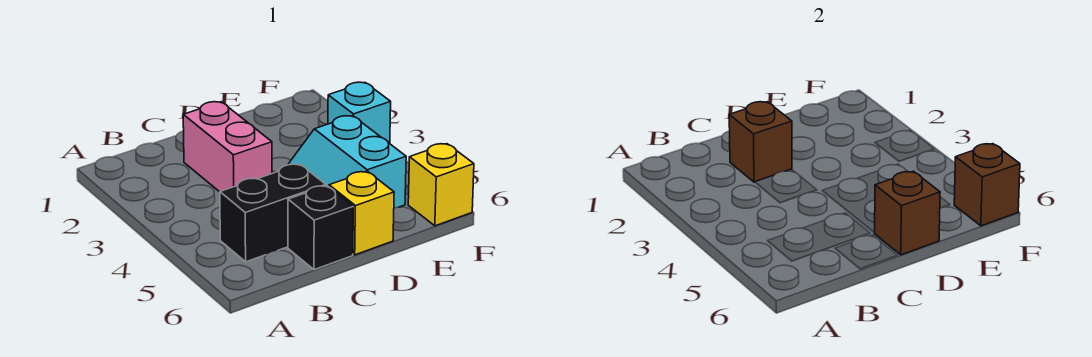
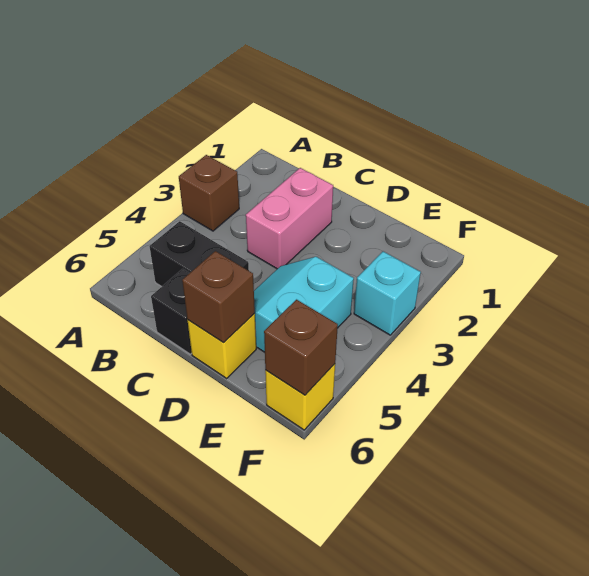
brown brick C2 level 2 -> brown brick A3 level 1

